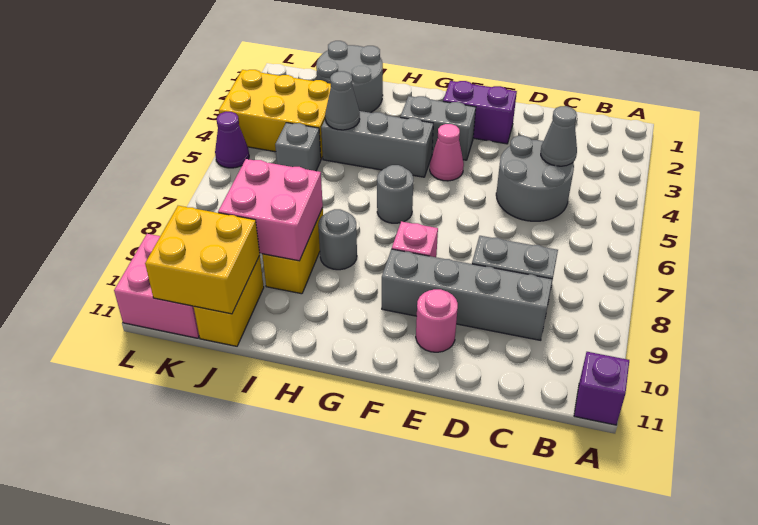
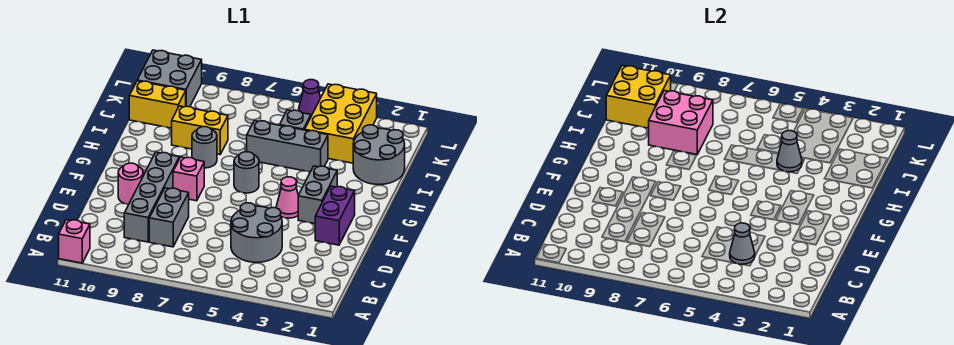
purple brick A11 level 1 -> pink brick A11 level 1
grey brick G4:I4 level 1 -> grey brick I4:I6 level 1
pink brick K10:L11 level 1 -> grey brick K10:L11 level 1

